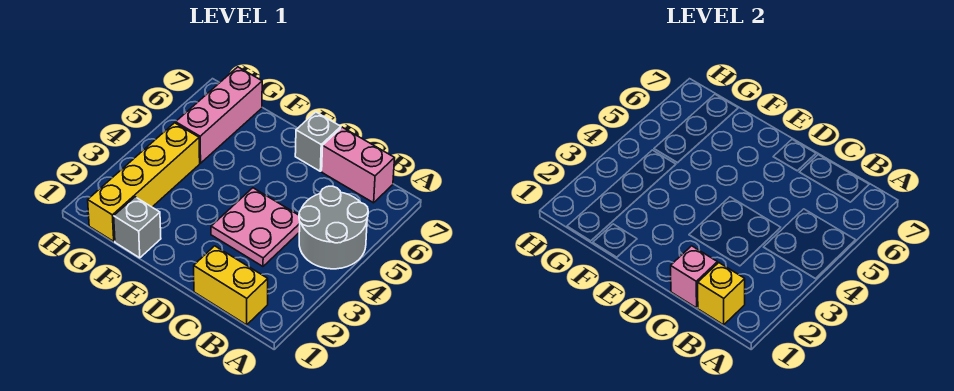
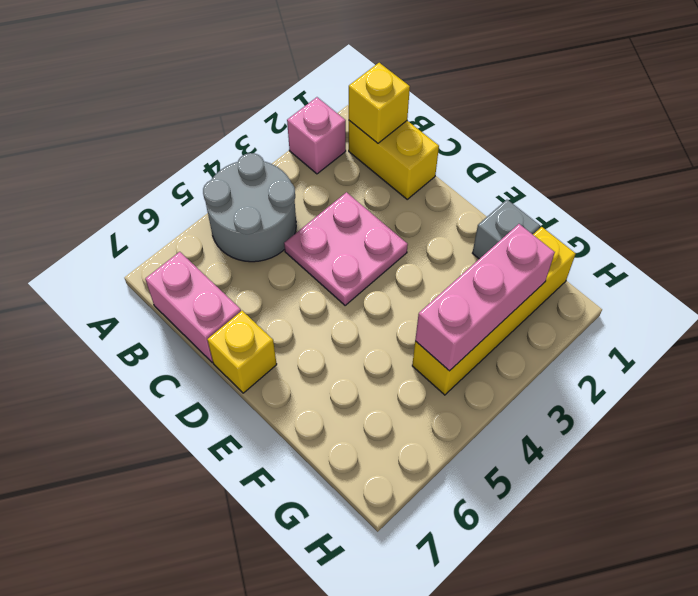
pink brick C1 level 2 -> pink brick A2 level 1
grey brick D7 level 1 -> yellow brick D7 level 1
pink brick G5:G7 level 1 -> pink brick G2:G4 level 2

